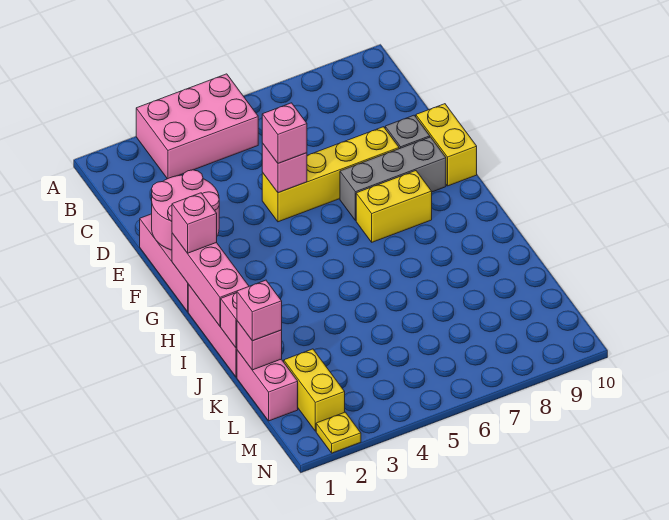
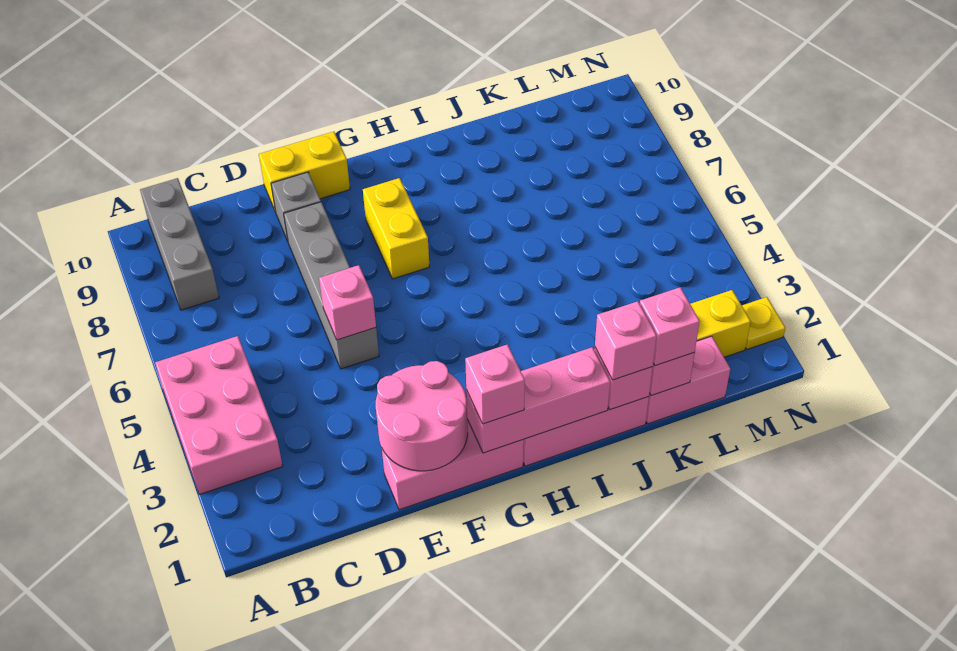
yellow brick E5:E8 level 1 -> grey brick E5:E8 level 1
pink brick E5 level 3 -> pink brick J1 level 3
grey brick F7:F9 level 1 -> grey brick B8:B10 level 1

